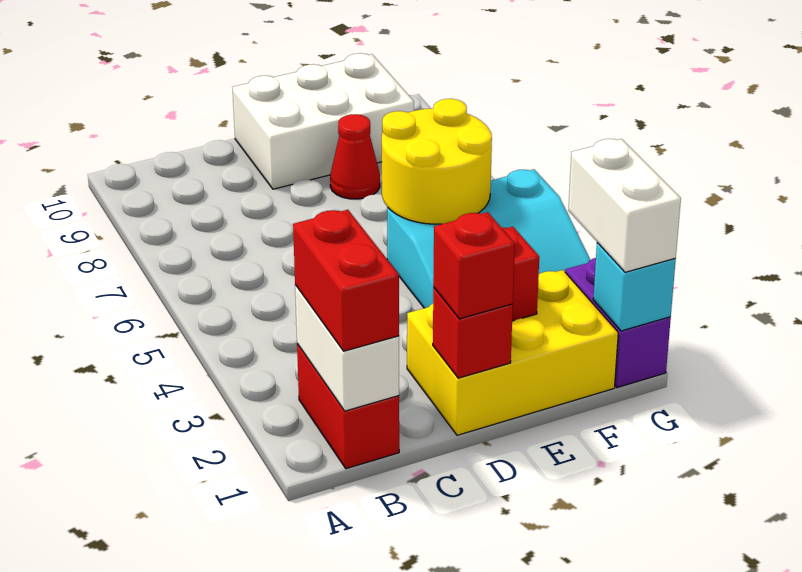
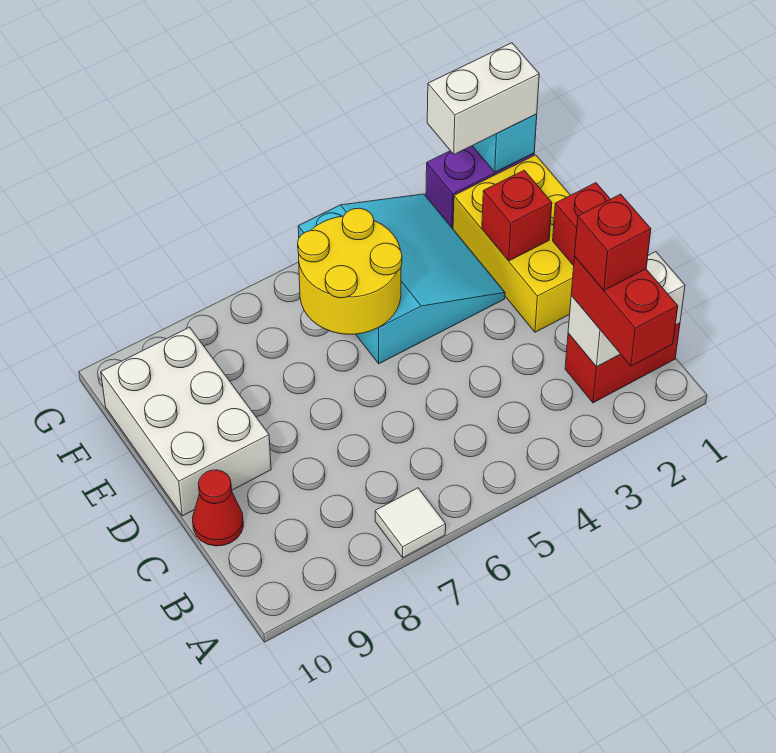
none -> white tile A7 level 1
red brick B1:B2 level 3 -> red brick A2:B2 level 3
red brick D1 level 3 -> red brick B2 level 4
red cone E8 level 1 -> red cone C10 level 1

